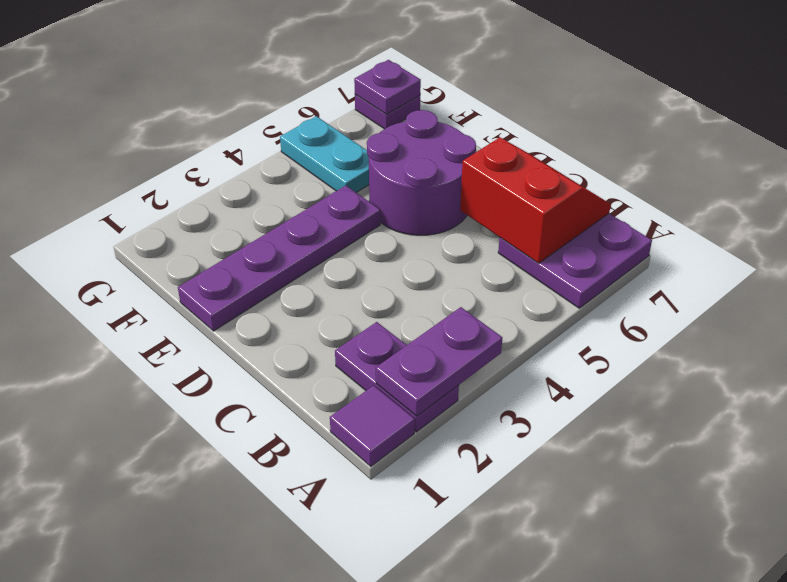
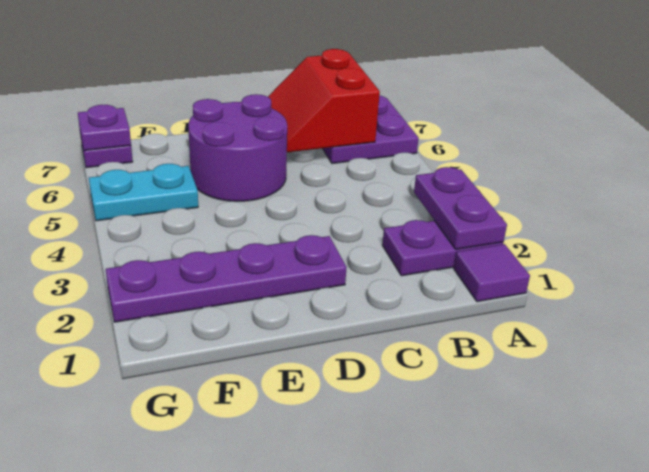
red slope B6:C7 level 2 top 6 -> red slope B6:C7 level 2 top B
purple plate E1:E4 level 1 -> purple plate D2:G2 level 1

